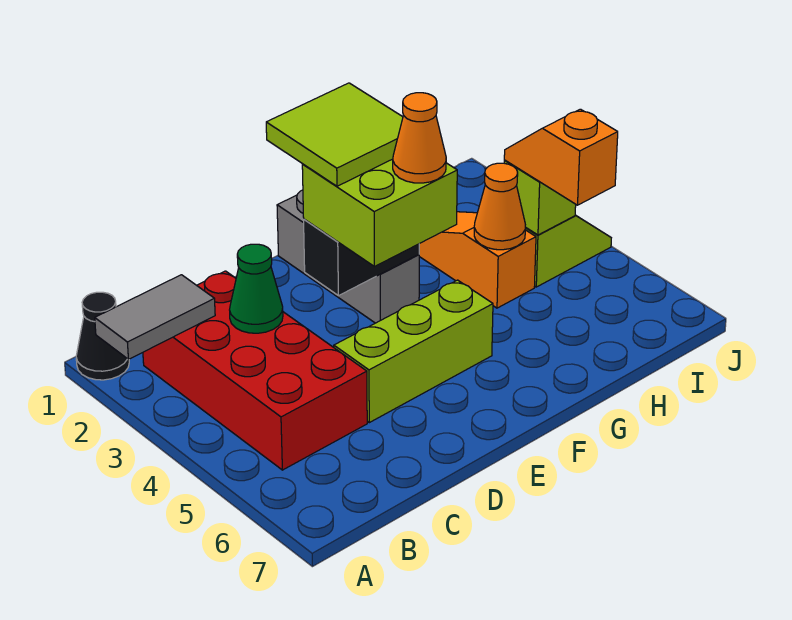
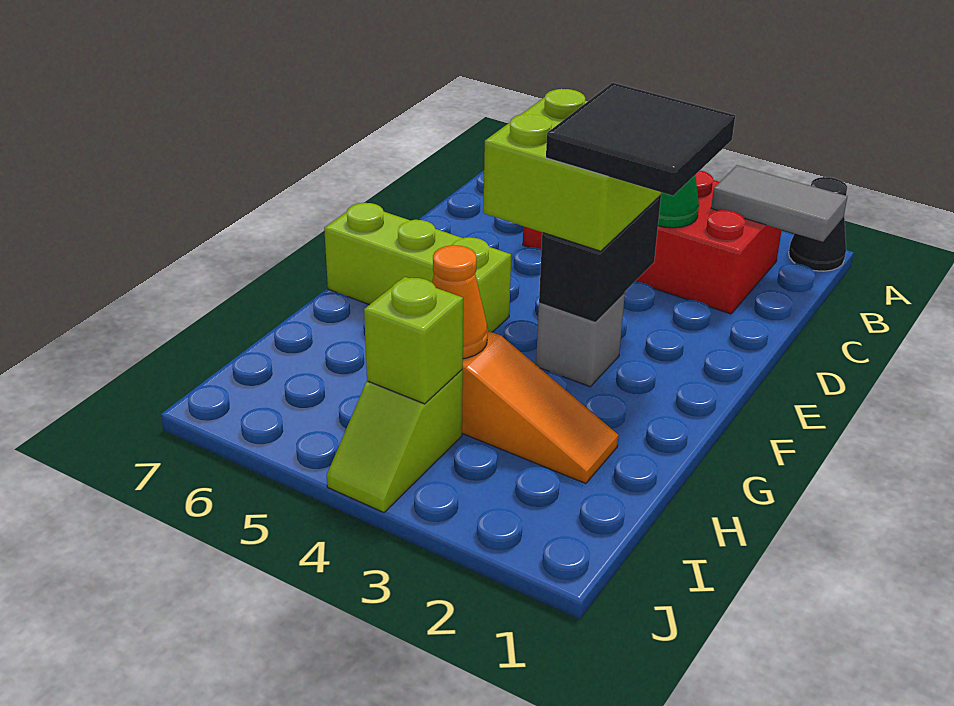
grey tile A2:B2 level 2 -> grey tile B1:B2 level 2
lime brick D5:F5 level 1 -> lime brick F5:F7 level 1
lime tile E2:F3 level 4 -> black tile E2:F3 level 4
grey brick F1:F3 level 1 -> grey brick F3 level 1
orange cone F4 level 4 -> none
orange slope I4:I5 level 3 top 5 -> none

